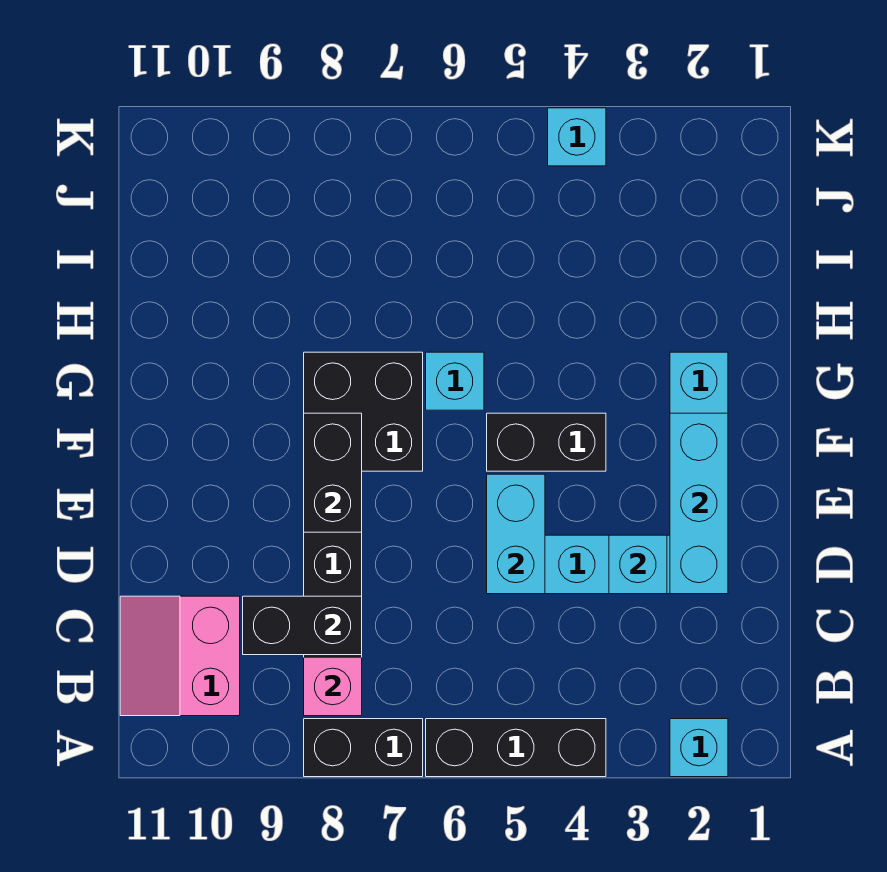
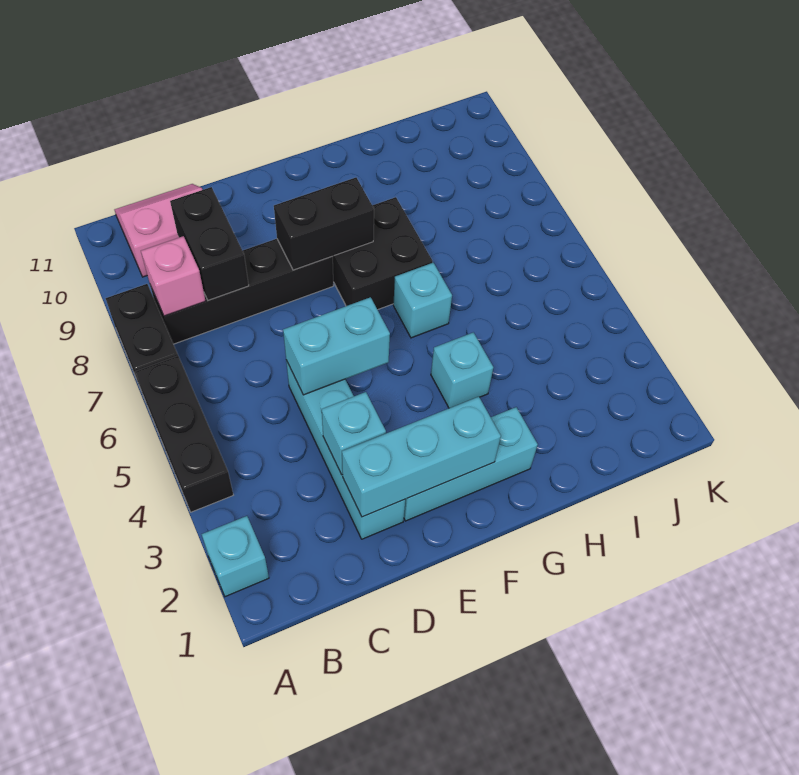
black brick F4:F5 level 1 -> none
cyan brick K4 level 1 -> cyan brick G4 level 1

